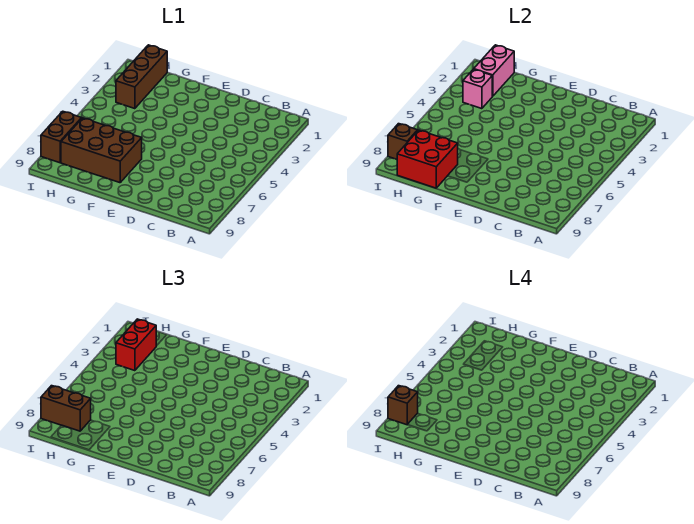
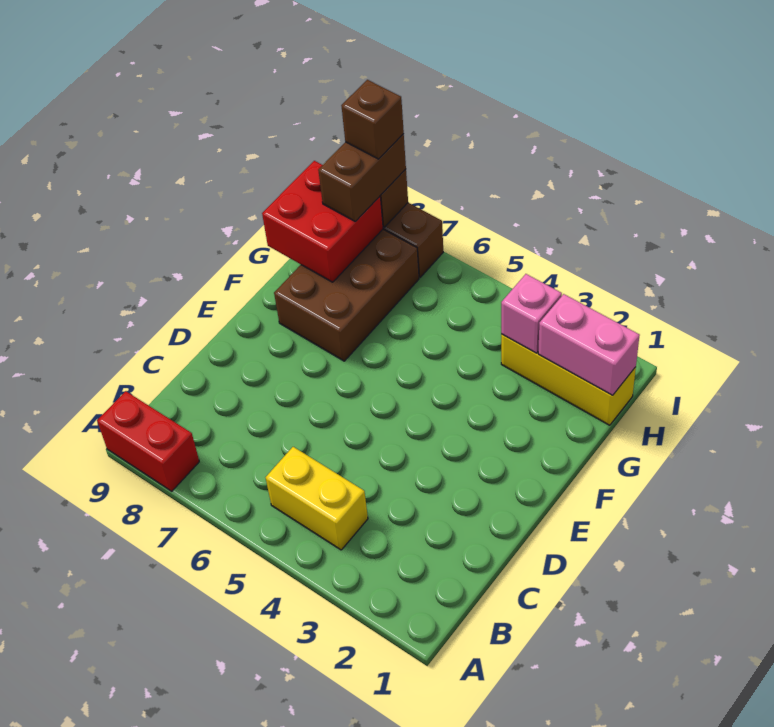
none -> yellow brick B4:B5 level 1
brown brick H1:H3 level 1 -> yellow brick H1:H3 level 1
red brick H2:H3 level 3 -> red brick A8:A9 level 1

